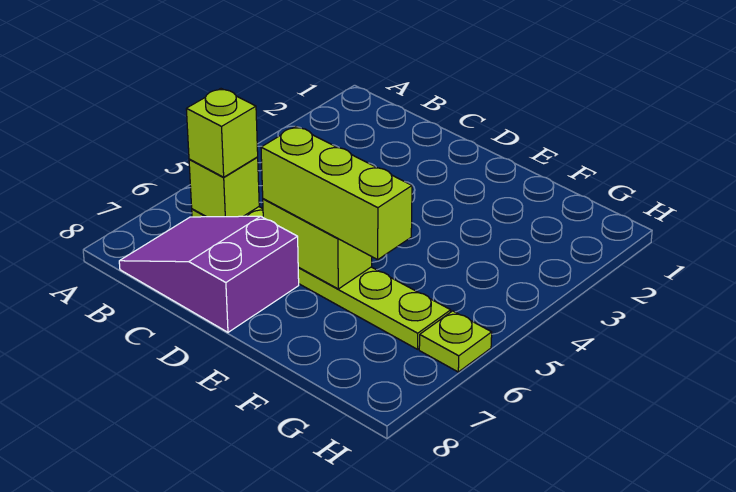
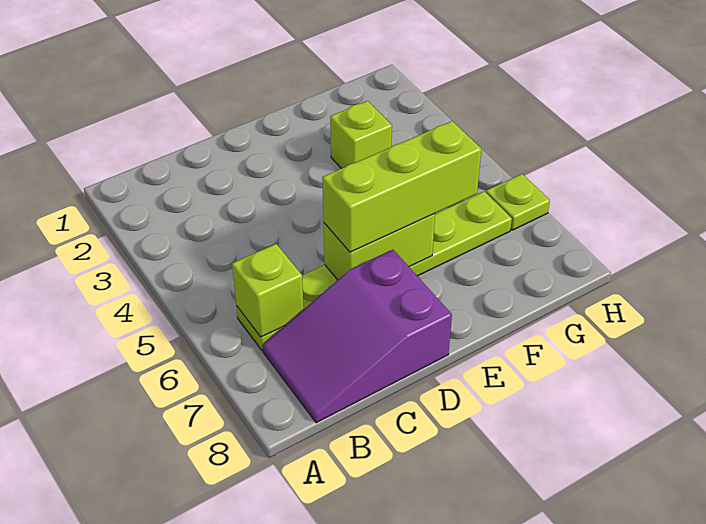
lime brick B6 level 3 -> lime brick F3 level 1

